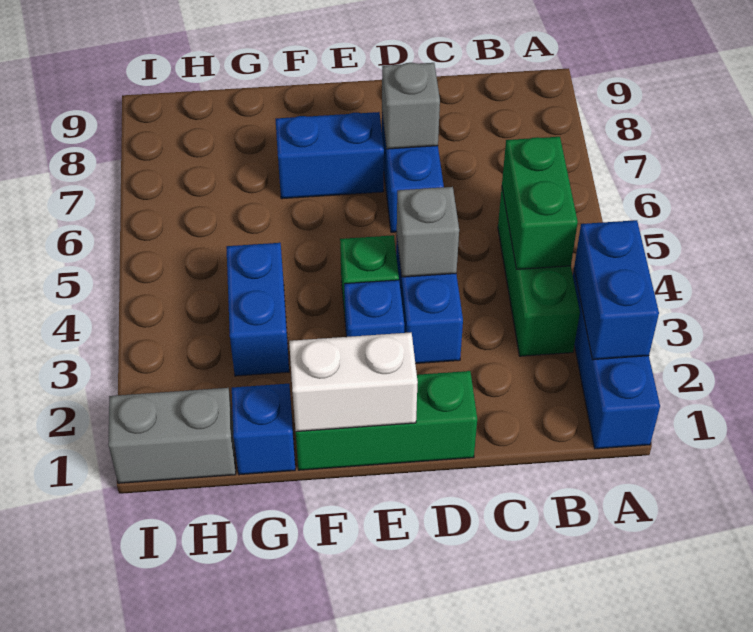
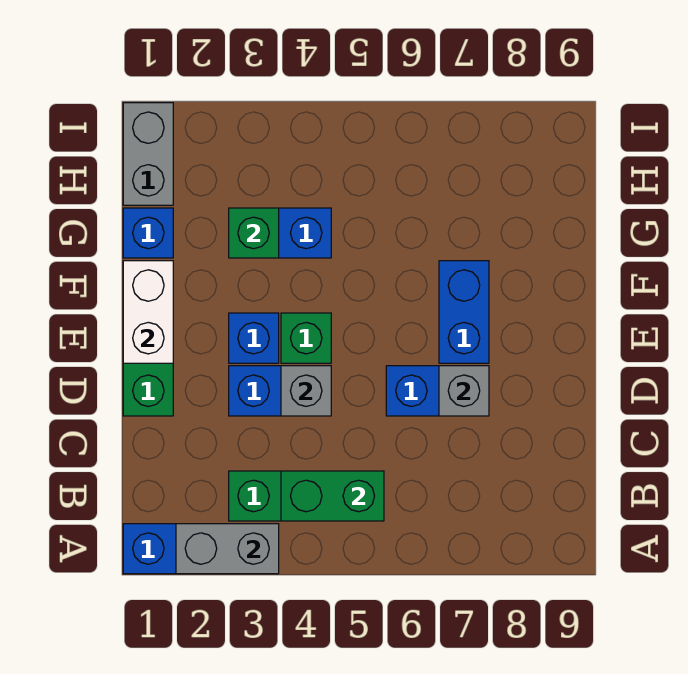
blue brick A2:A3 level 2 -> grey brick A2:A3 level 2
none -> green brick G3 level 2

